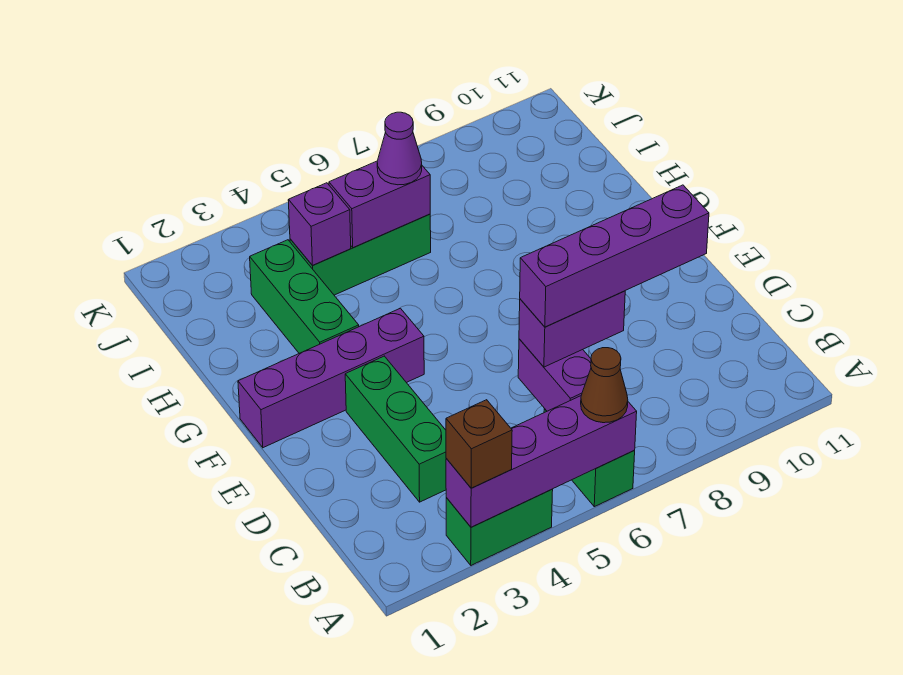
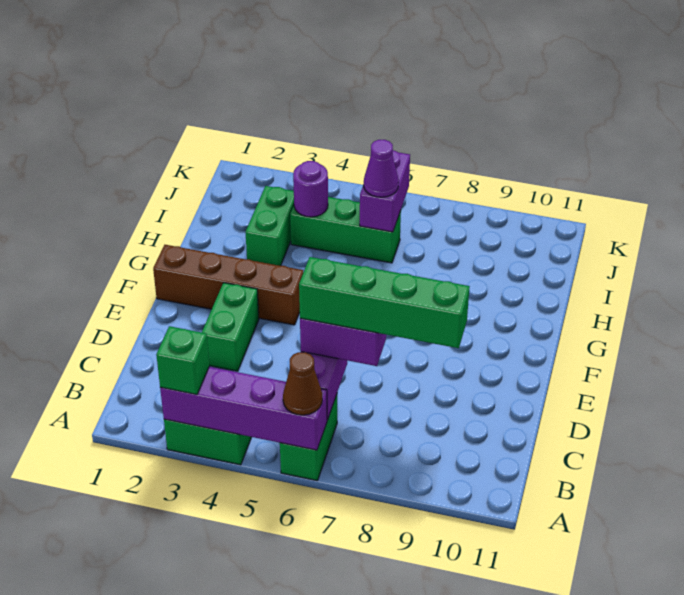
brown brick A3 level 3 -> green brick A3 level 3
green brick C3:E3 level 1 -> green brick D3:E3 level 1
purple brick C6:C9 level 4 -> green brick C6:C9 level 4
purple brick F1:F4 level 1 -> brown brick F1:F4 level 1
green brick G3:I3 level 1 -> green brick H3:I3 level 1
purple brick I4 level 2 -> purple round brick I4 level 2
purple brick I5:I6 level 2 -> purple brick I6:J6 level 2

